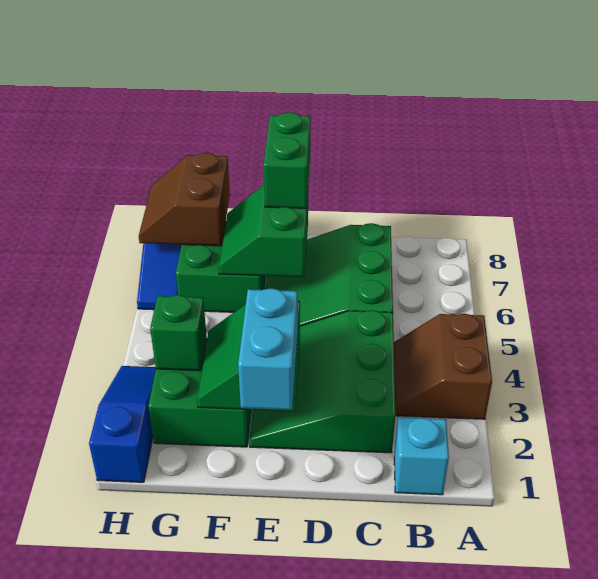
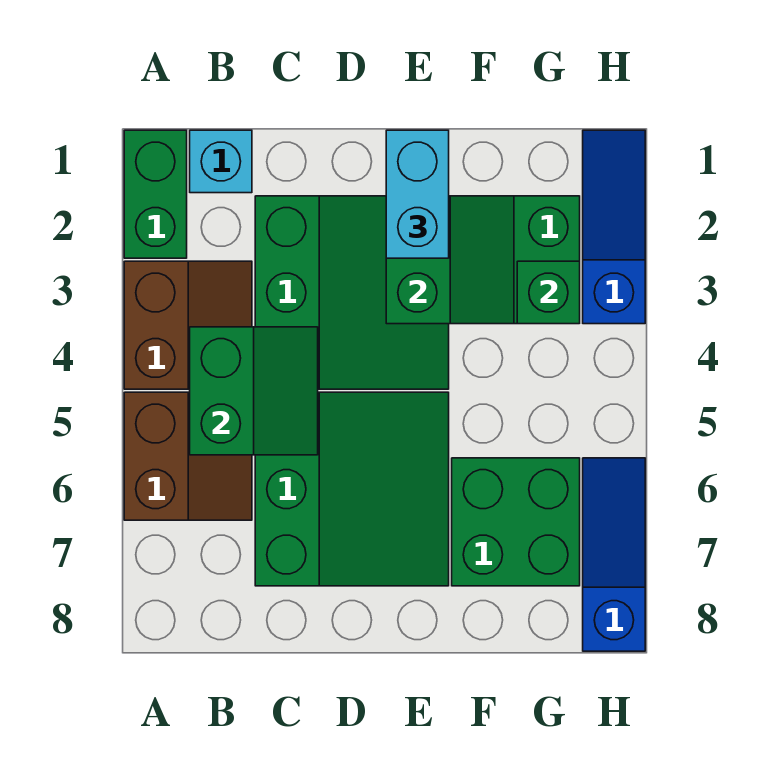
green slope E6:F7 level 2 top E -> green slope B4:C5 level 2 top B
green brick E7:E8 level 3 -> green brick A1:A2 level 1
brown slope G7:H8 level 2 top G -> brown slope A5:B6 level 1 top A
blue slope H1:H3 level 1 top 1 -> blue slope H1:H3 level 1 top 3

